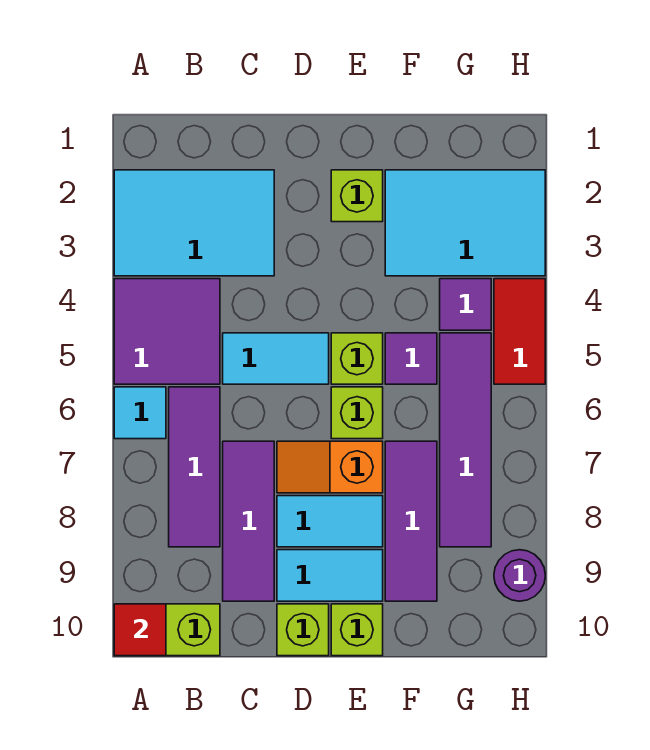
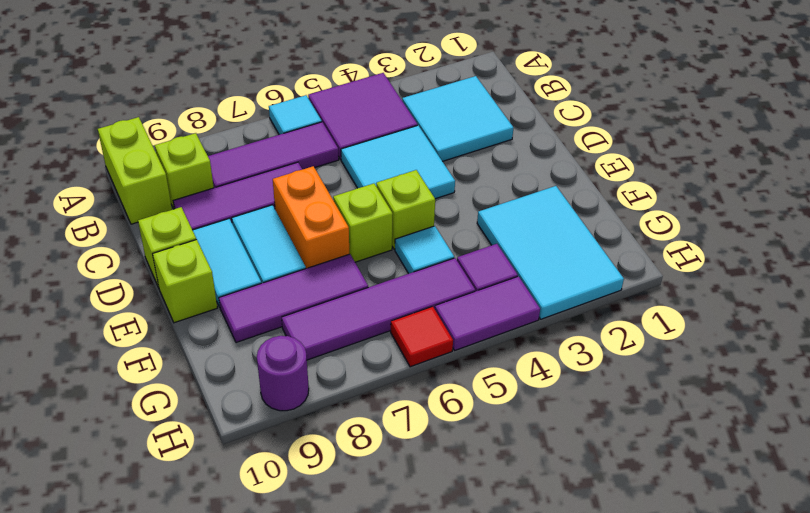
cyan tile A2:C3 level 1 -> cyan tile B2:C3 level 1
red tile A10 level 2 -> red tile H6 level 1
cyan tile C5:D5 level 1 -> cyan tile C4:D5 level 1
orange slope D7:E7 level 1 top E -> orange brick D7:E7 level 1
lime brick E2 level 1 -> lime brick B9 level 1
purple tile F5 level 1 -> cyan tile F5 level 1
red tile H4:H5 level 1 -> purple tile H4:H5 level 1

